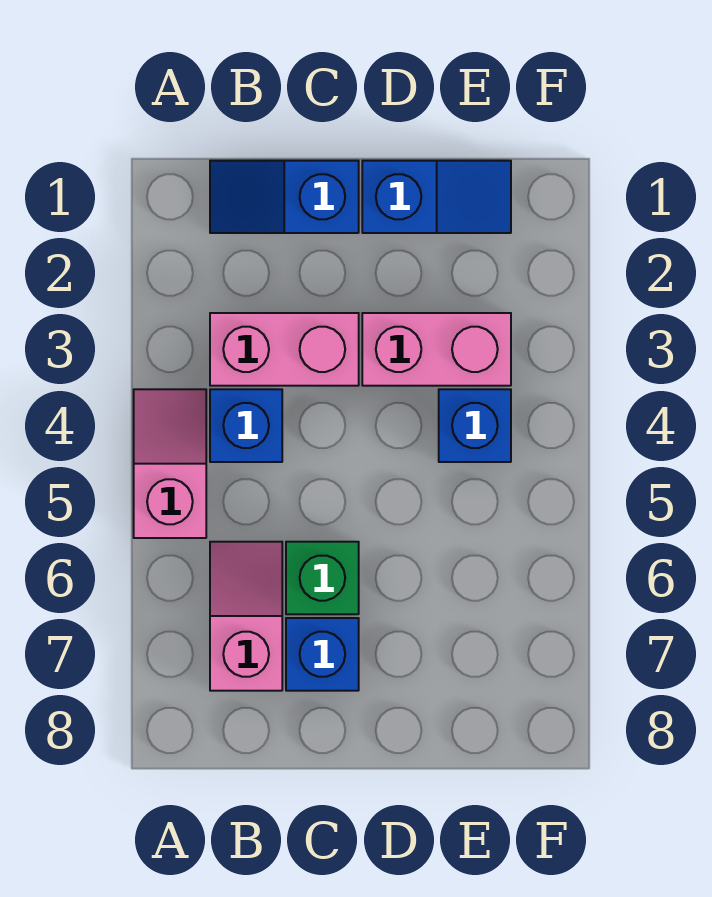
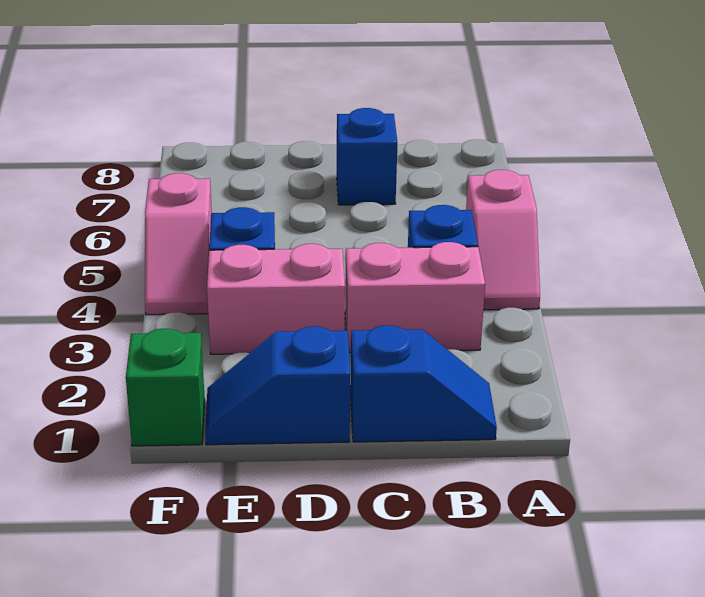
pink slope B6:B7 level 1 top 7 -> pink slope F4:F5 level 1 top 5
green brick C6 level 1 -> green brick F1 level 1

